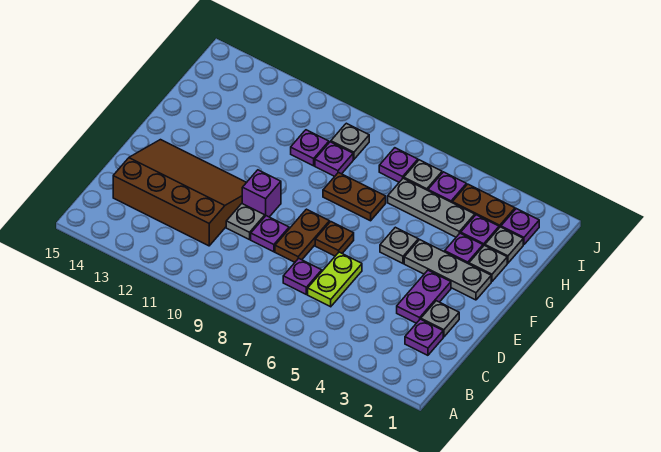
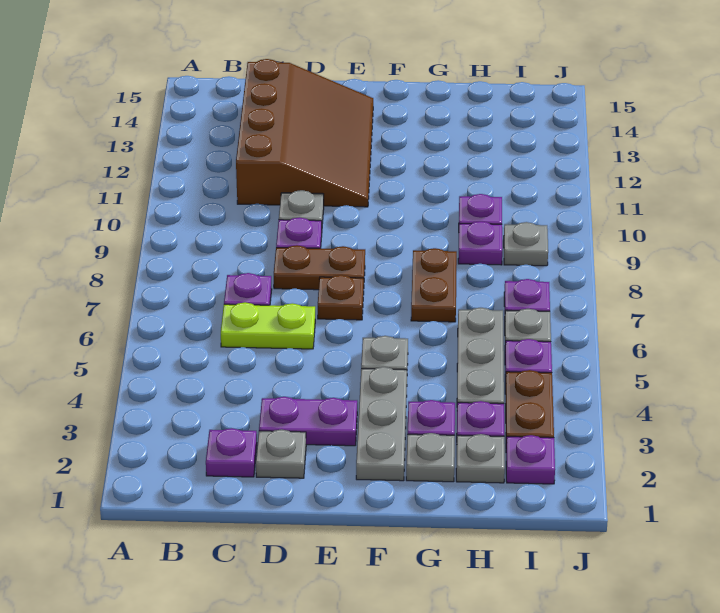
purple brick E10 level 1 -> none

